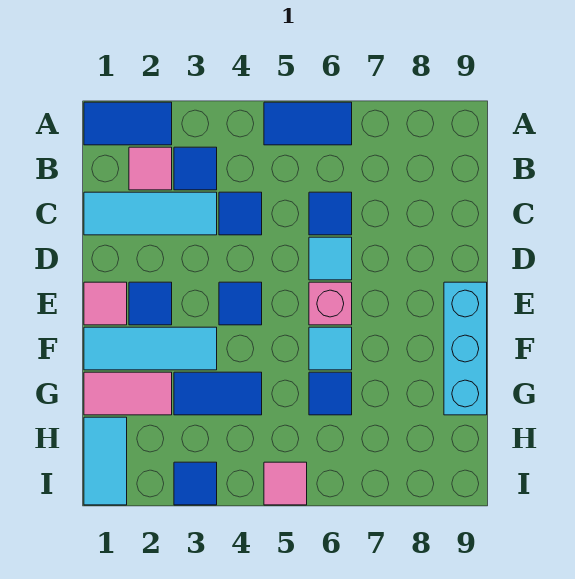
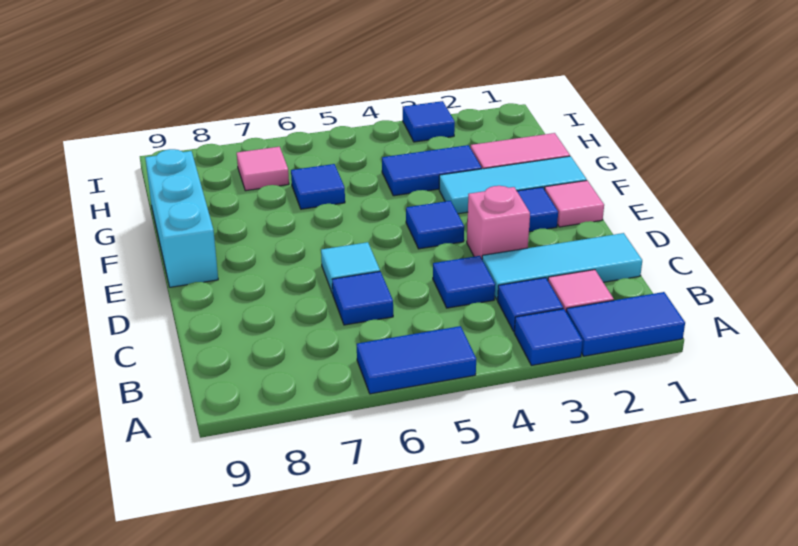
none -> blue tile A3 level 1
pink brick E6 level 1 -> pink brick D3 level 1
cyan tile F6 level 1 -> none
cyan tile H1:I1 level 1 -> none
pink tile I5 level 1 -> pink tile H7 level 1

